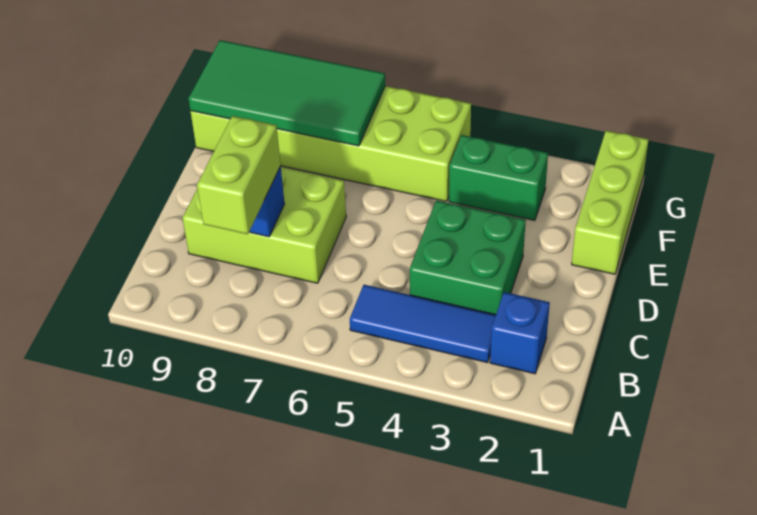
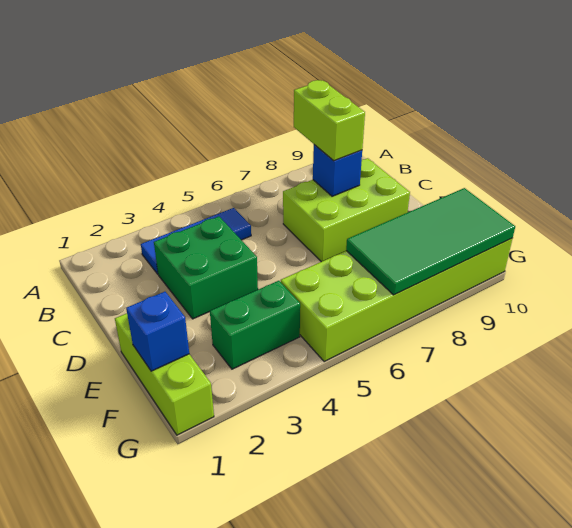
blue brick B2 level 1 -> blue brick F1 level 2

